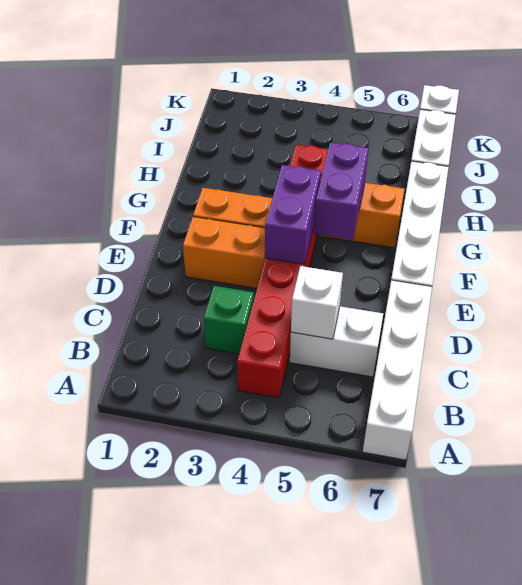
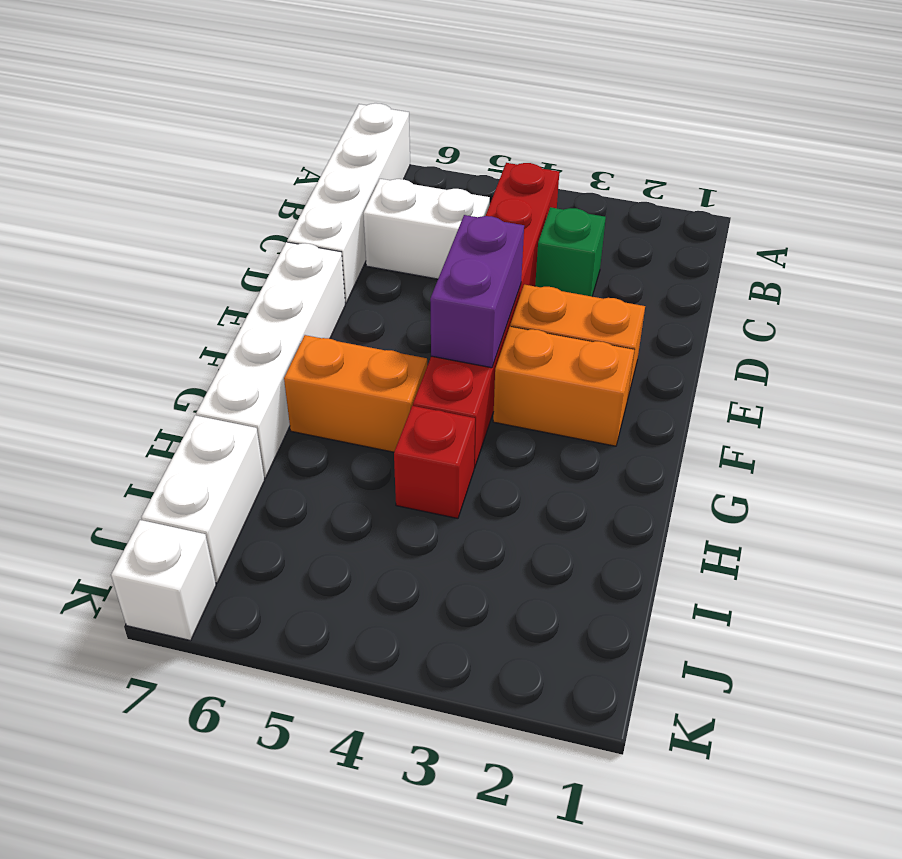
white brick C5 level 2 -> none
purple brick F5:G5 level 2 -> none

